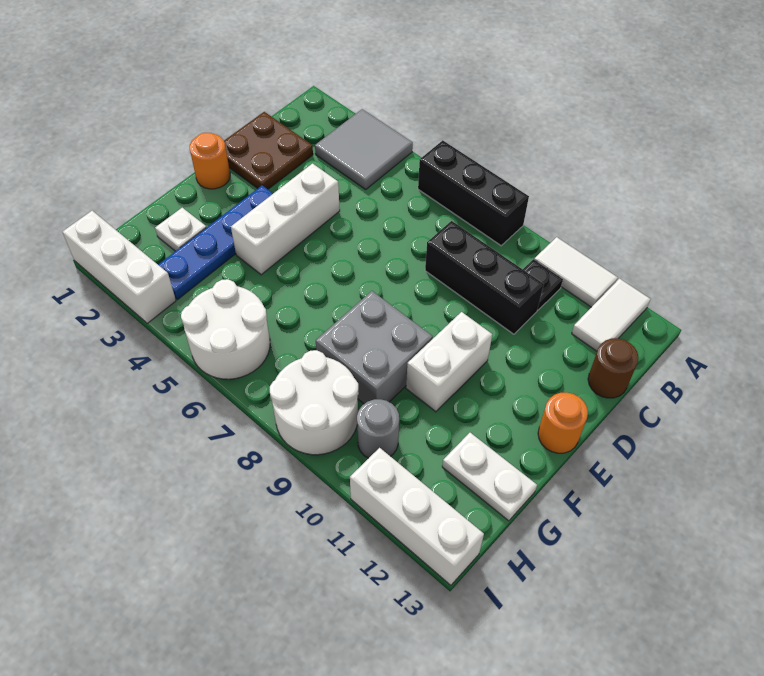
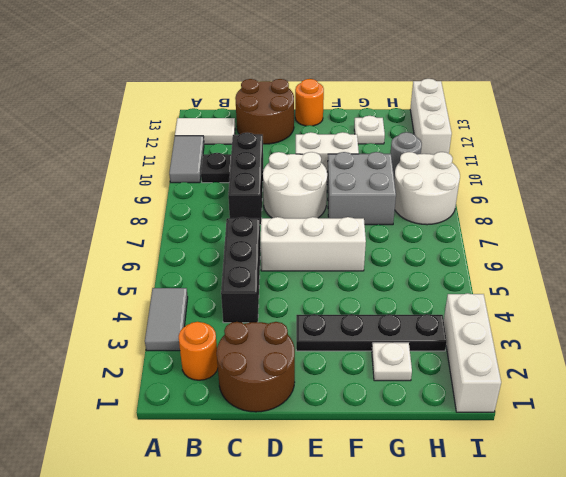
grey tile A3:B4 level 1 -> grey tile A3:A4 level 1
black brick A6:A8 level 1 -> black brick C4:C6 level 1
white tile A10:A11 level 1 -> grey tile A10:A11 level 1
brown plate C1:D2 level 1 -> brown round brick C1:D2 level 1
brown round brick C13 level 1 -> brown round brick C12:D13 level 1
white brick D4:F4 level 1 -> white brick D6:F6 level 1
orange round brick E1 level 1 -> orange round brick B2 level 1
blue plate E3:H3 level 1 -> black plate E3:H3 level 1
white plate G12:G13 level 1 -> white plate G12 level 1
white round brick H5:I6 level 1 -> white round brick D8:E9 level 1

